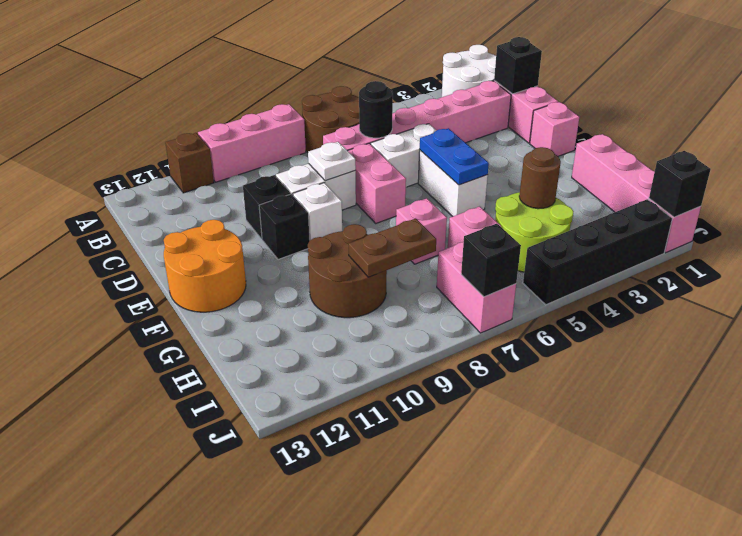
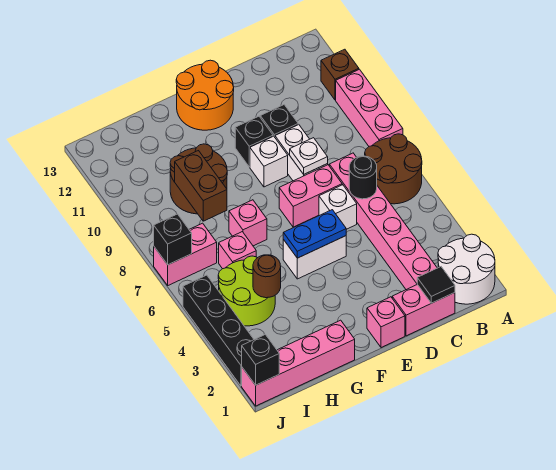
black brick C1 level 2 -> black tile C1 level 2
white brick D5:D6 level 1 -> white brick D6 level 1
brown plate H8:H9 level 2 -> brown brick H8:H9 level 2

